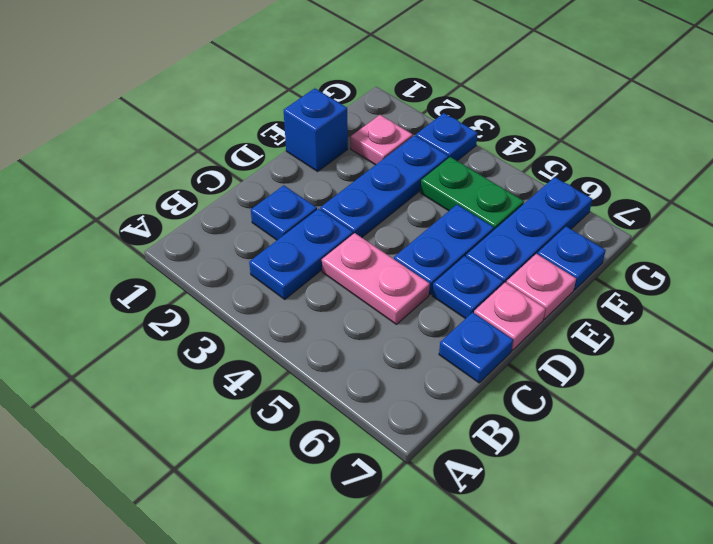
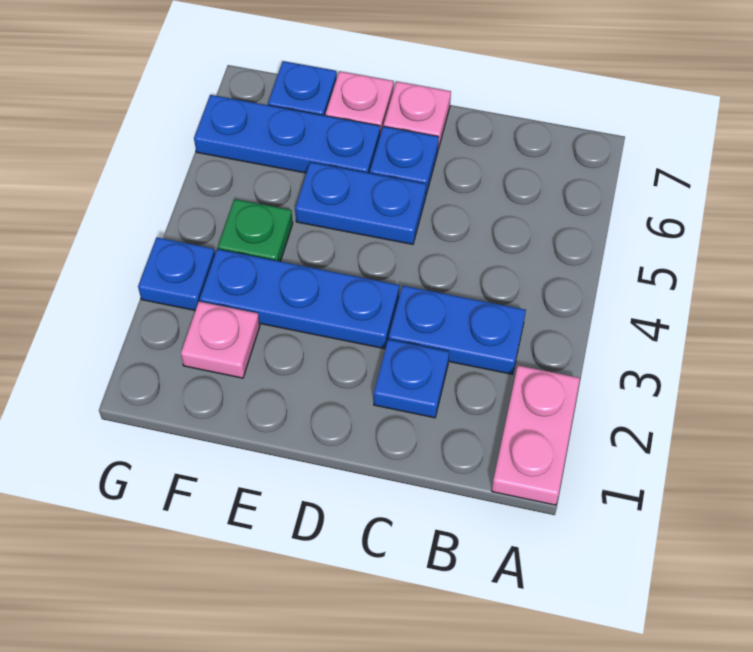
pink plate C4:C5 level 1 -> pink plate A1:A2 level 1
blue plate C7 level 1 -> none
blue brick E1 level 1 -> none
green plate F4:F5 level 1 -> green plate F4 level 1

